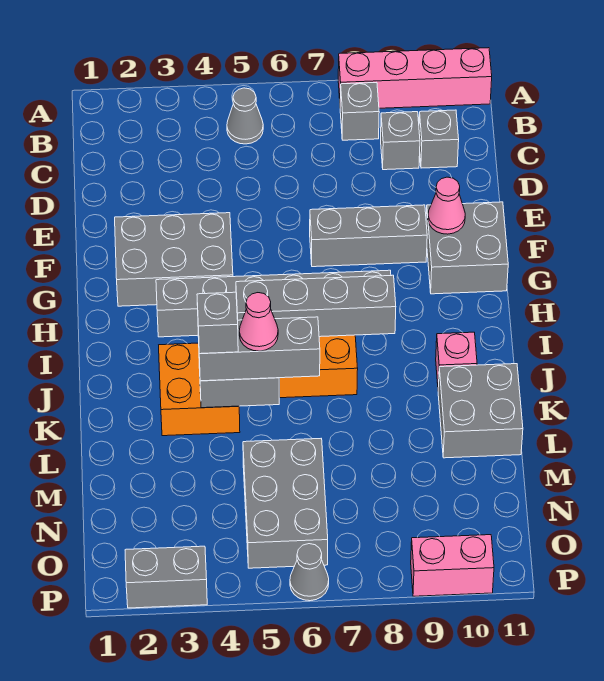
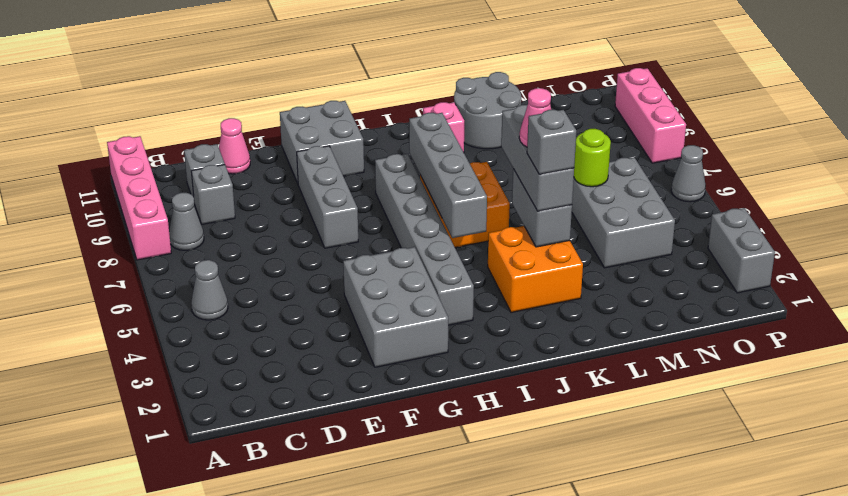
grey brick B8 level 1 -> grey cone B8 level 1
pink cone F10 level 2 -> pink cone D11 level 1
grey brick K10:L11 level 1 -> grey round brick K10:L11 level 1
grey brick M5:O6 level 1 -> grey brick M4:N6 level 1
none -> lime round brick M6 level 2
pink brick P9:P10 level 1 -> pink brick P8:P10 level 1

